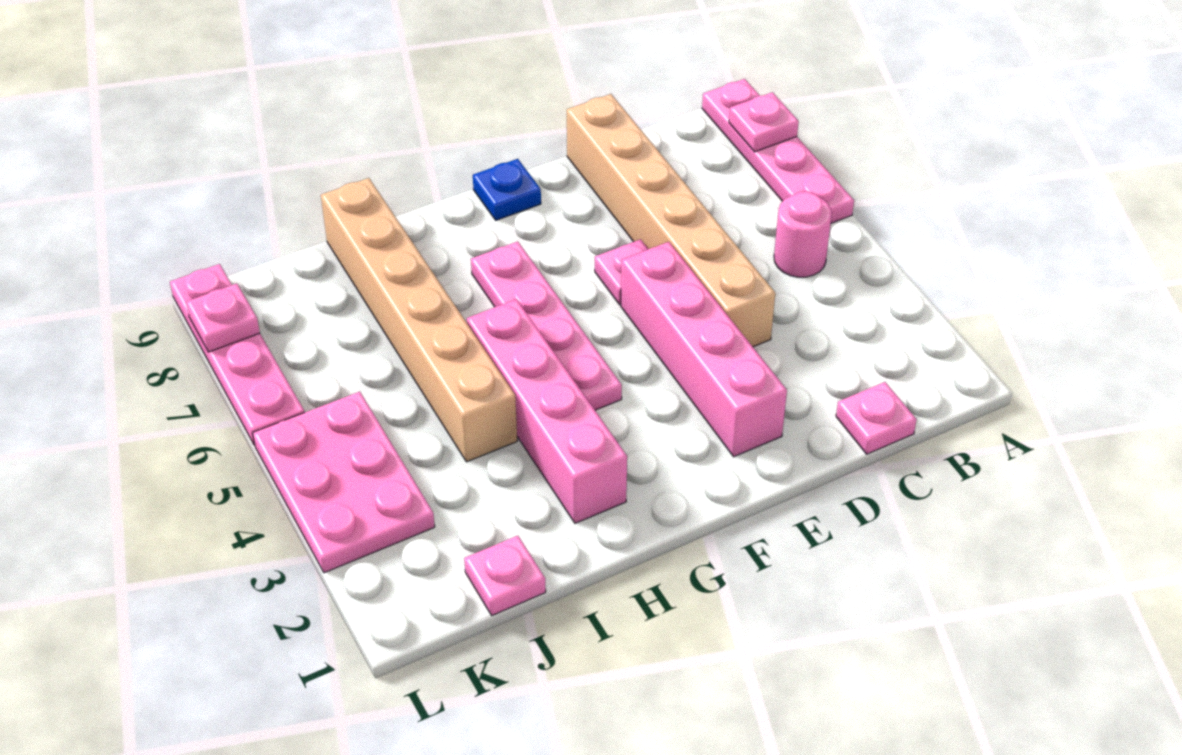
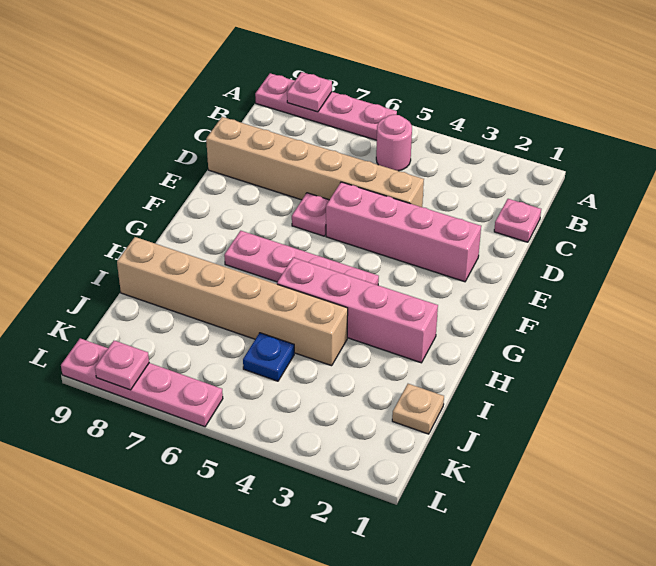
blue plate F9 level 1 -> blue plate J5 level 1
pink plate J1 level 1 -> tan plate J1 level 1
pink plate K3:L5 level 1 -> none

